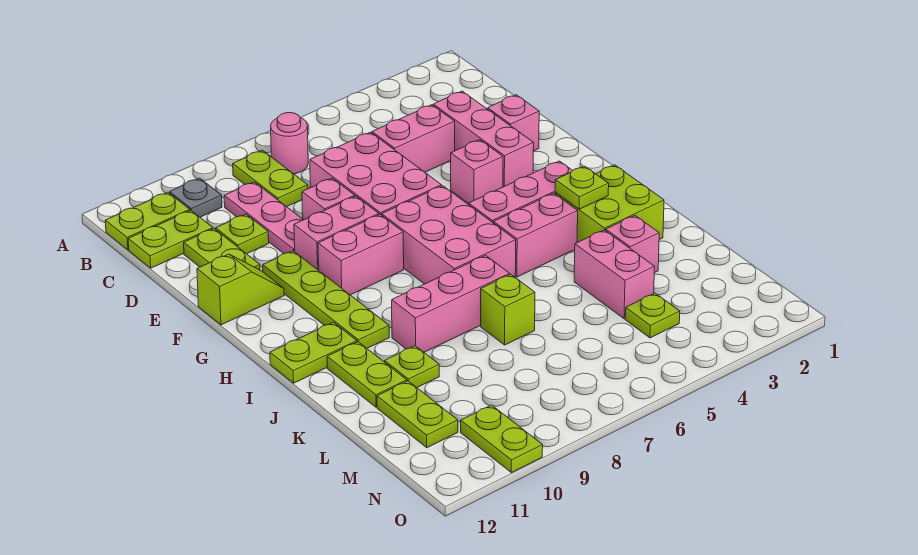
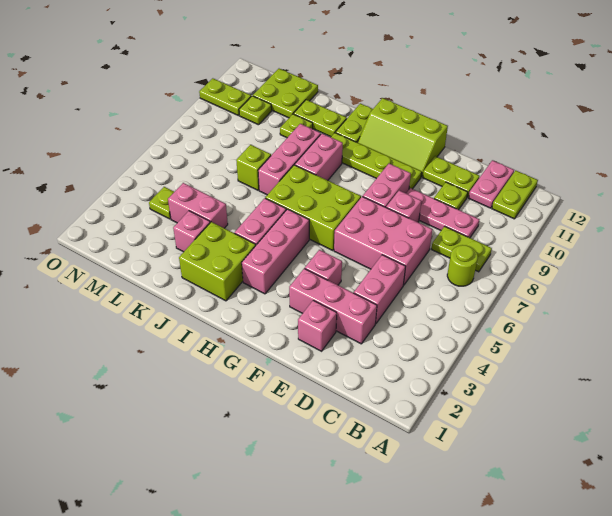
pink round brick B7 level 1 -> lime round brick B7 level 1
grey plate B10 level 1 -> none
lime plate C11:C12 level 1 -> pink plate C11:C12 level 1
lime slope F11:F12 level 1 top 12 -> lime slope F11:H12 level 1 top 12
pink brick G6:I7 level 1 -> lime brick G6:I7 level 1
pink brick G8:G9 level 1 -> pink brick I8:I9 level 1
lime plate I3 level 2 -> lime plate M10 level 1
lime plate L11:M11 level 1 -> lime plate L11:M12 level 1

